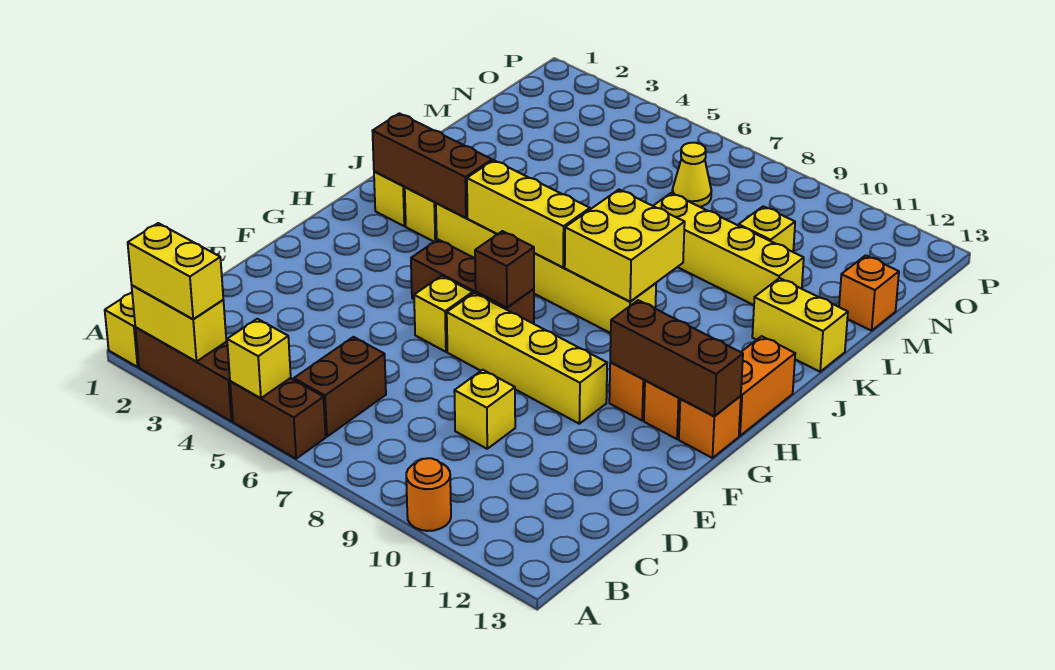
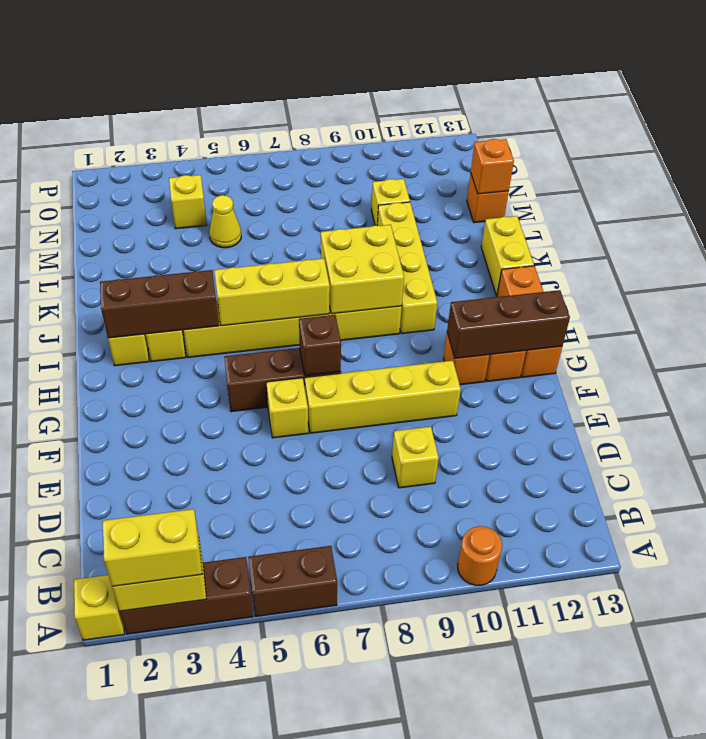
yellow brick A5 level 2 -> yellow brick N4 level 1
brown brick B6:C6 level 1 -> none
yellow brick K12:K13 level 1 -> yellow brick J13:K13 level 1
yellow brick L8:L11 level 1 -> yellow brick I10:L10 level 1
none -> orange brick M13 level 2
yellow cone N7 level 1 -> yellow cone M5 level 1

